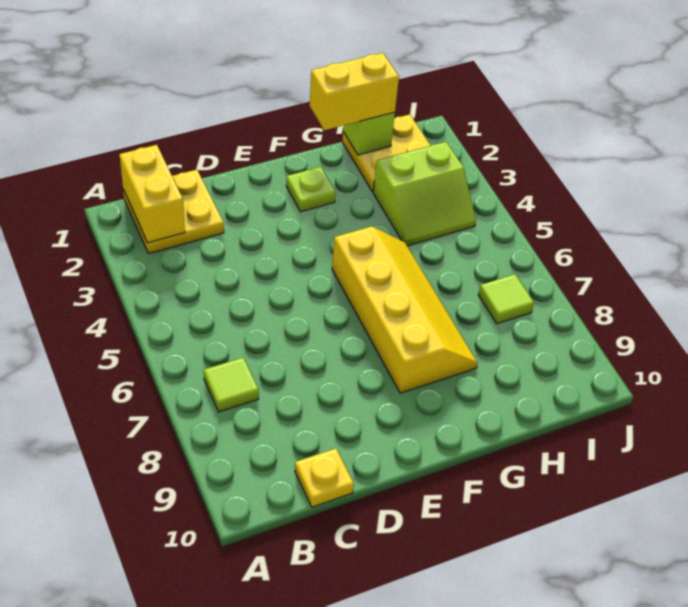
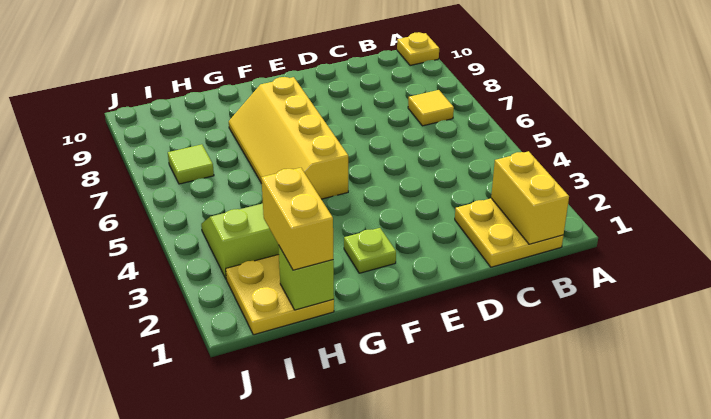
lime tile B7 level 1 -> yellow tile B7 level 1
yellow plate C10 level 1 -> yellow plate A10 level 1
yellow brick G1:H1 level 3 -> yellow brick H1:H2 level 3

